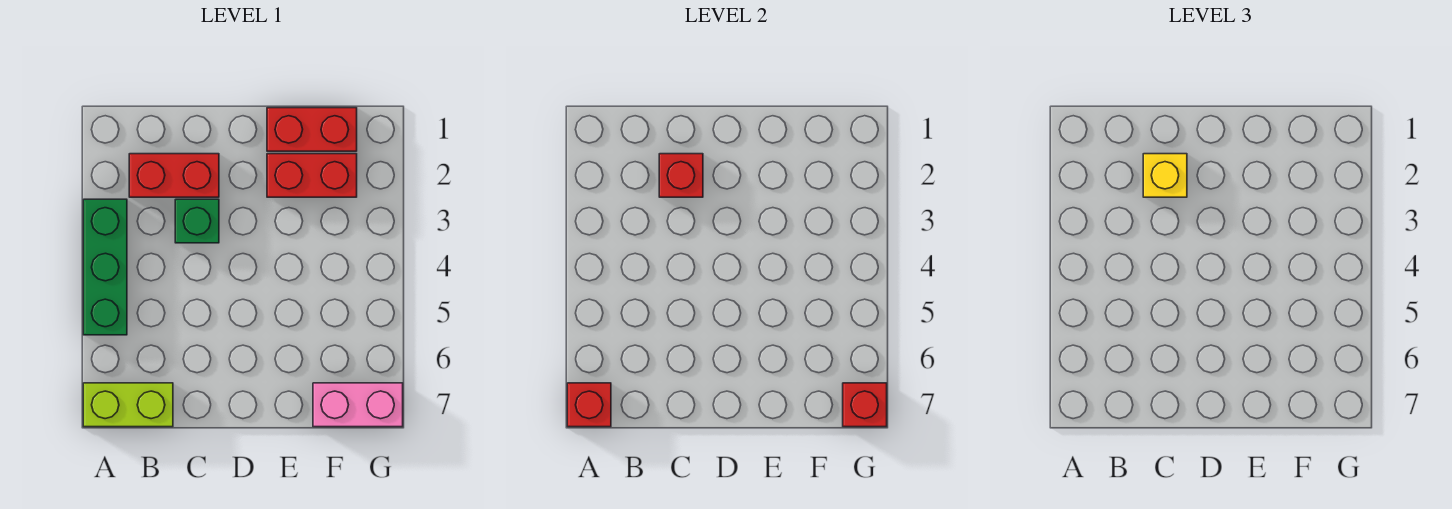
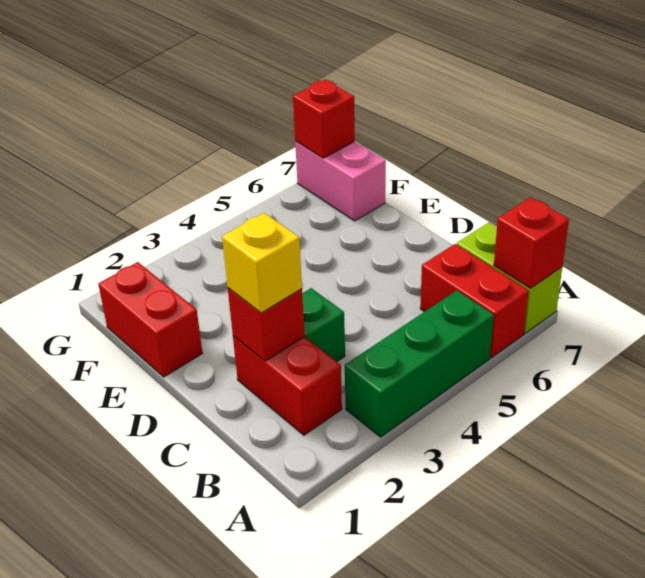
red brick E2:F2 level 1 -> red brick A6:B6 level 1

